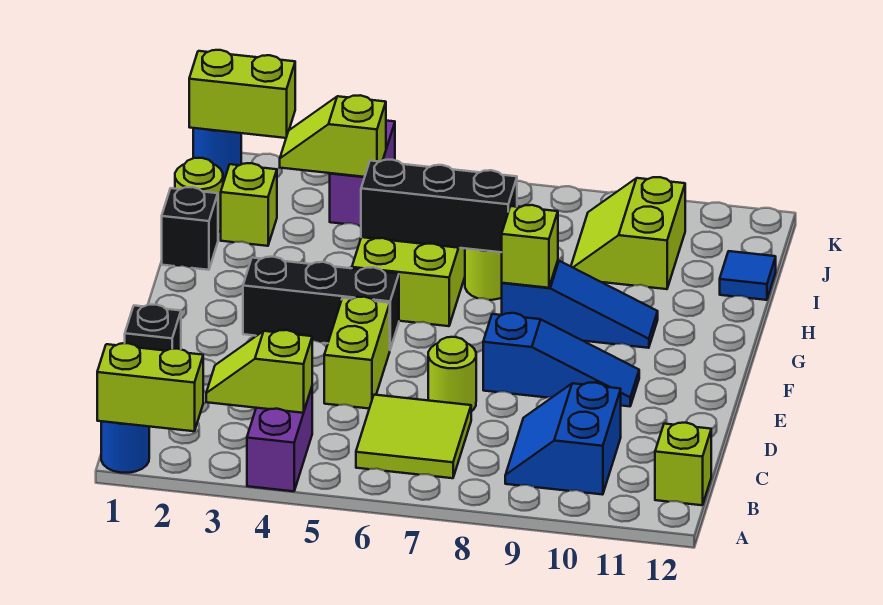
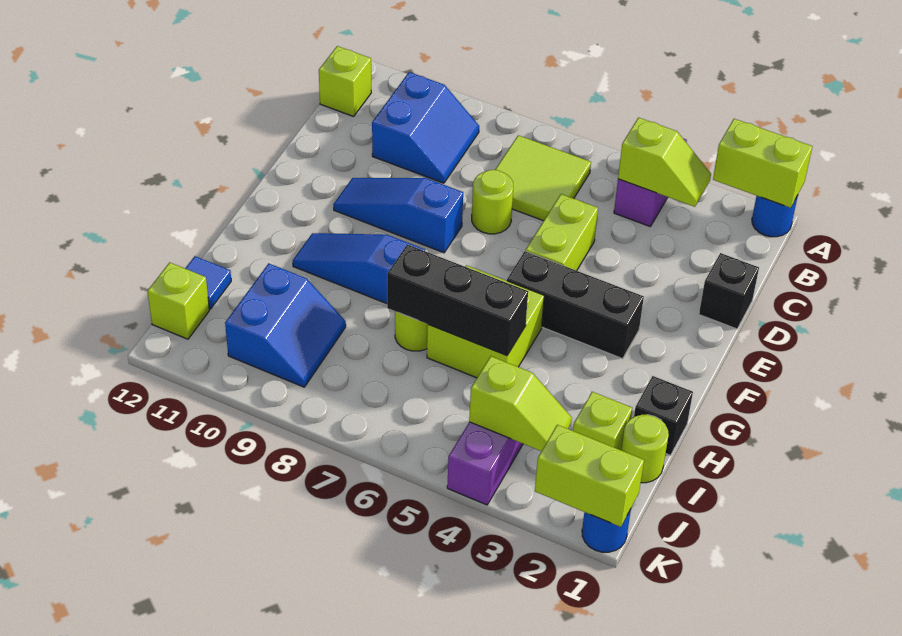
lime brick G8 level 2 -> lime brick J12 level 1
lime slope I9:J10 level 1 top 10 -> blue slope I9:J10 level 1 top 10

